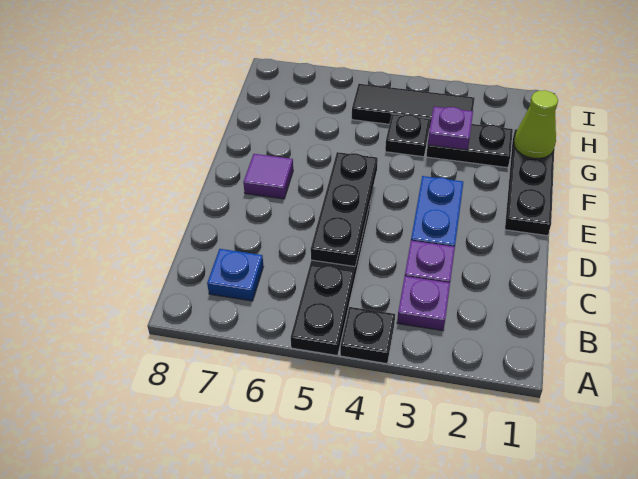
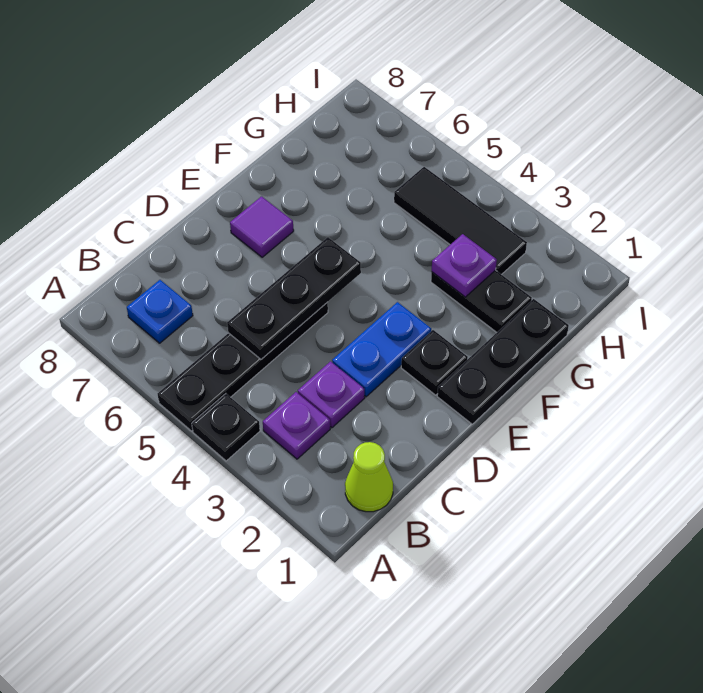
lime cone G1 level 2 -> lime cone B1 level 1
black plate G4 level 1 -> black plate E2 level 1

